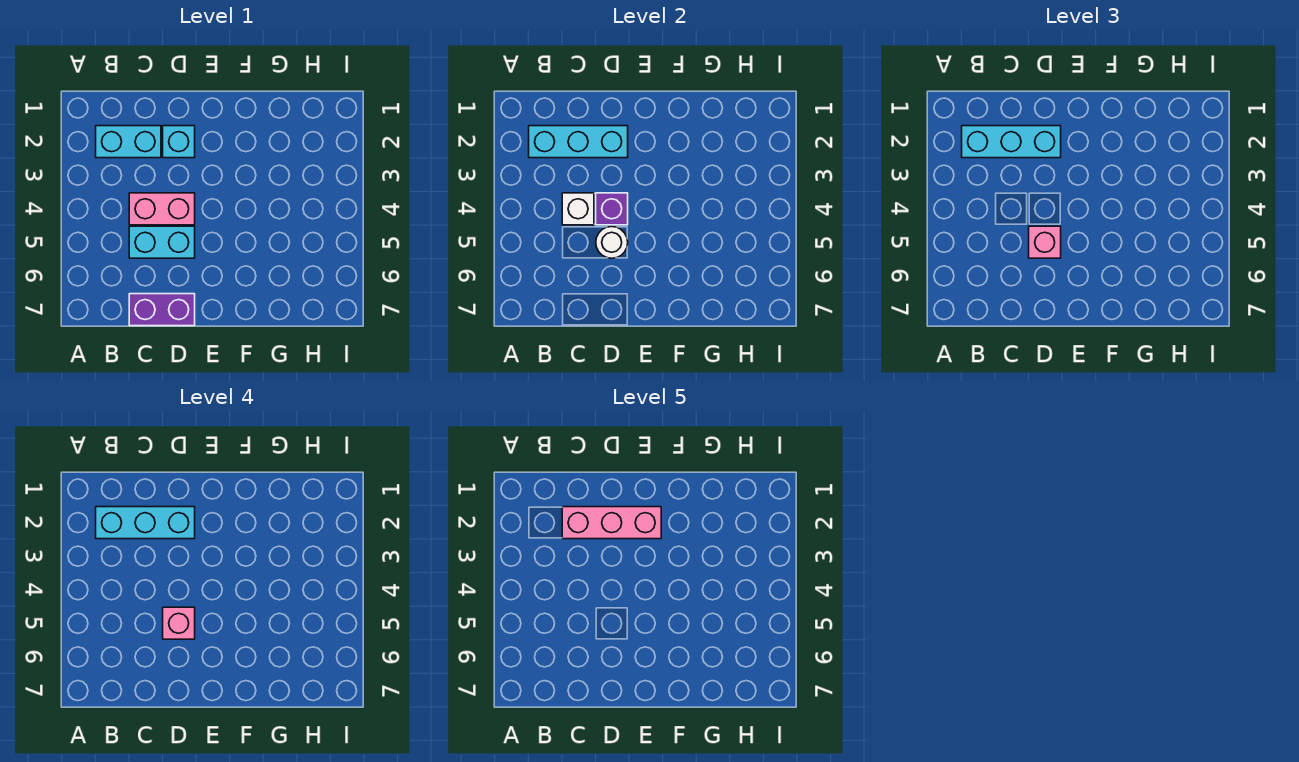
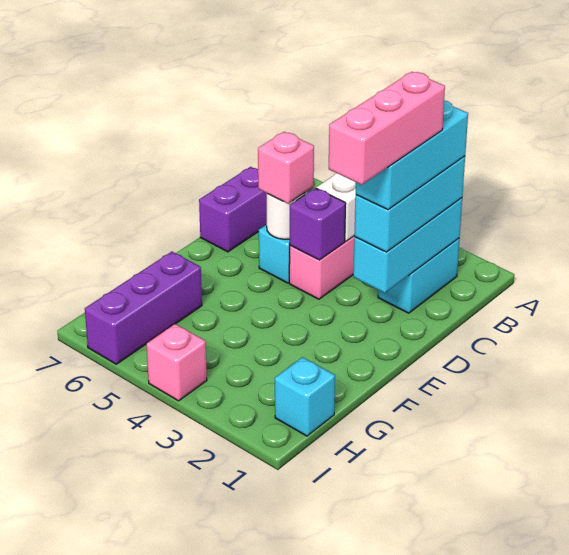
cyan brick D2 level 1 -> cyan brick H1 level 1
pink brick D5 level 4 -> pink brick I4 level 1
none -> purple brick G6:I6 level 1

